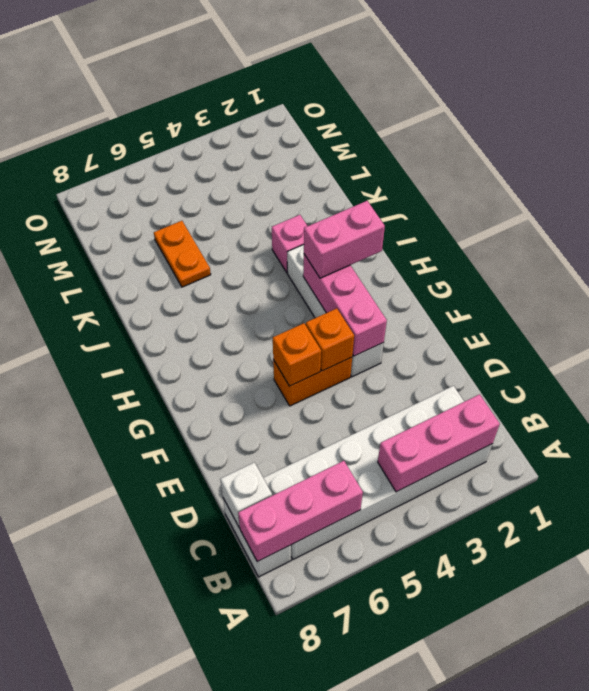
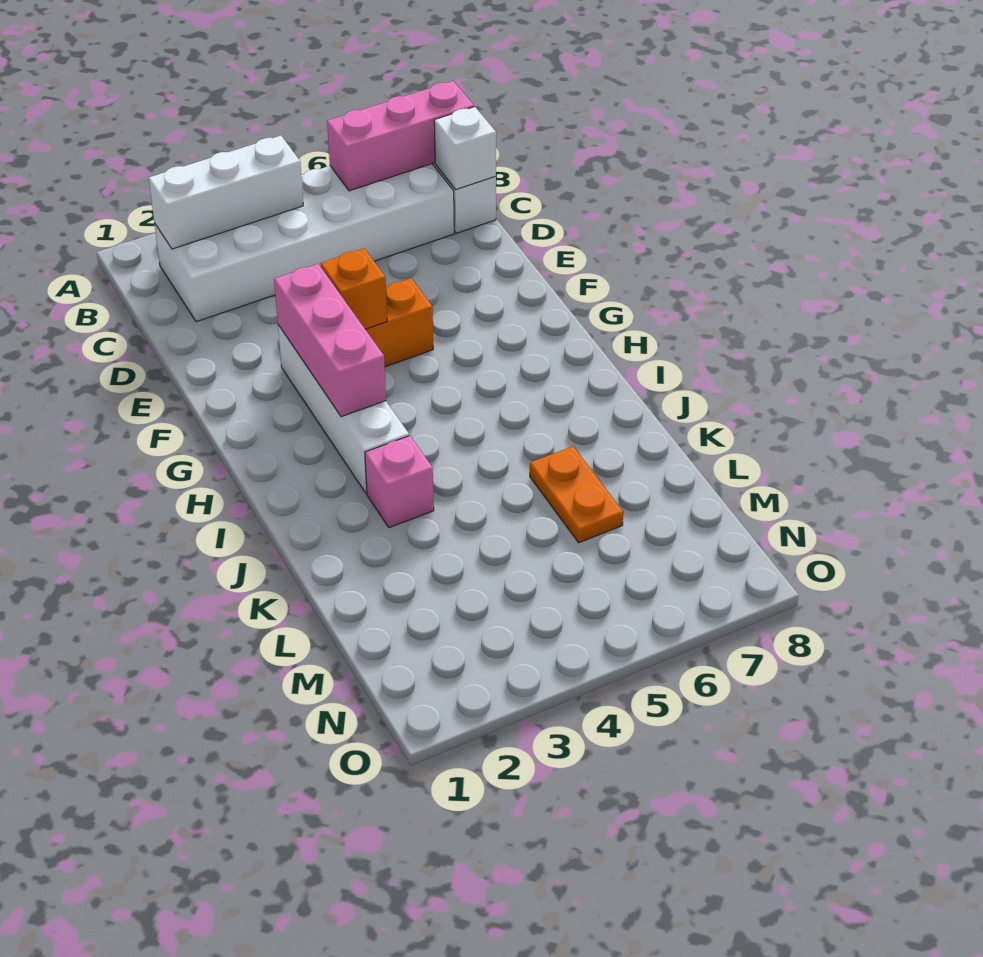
pink brick B2:B4 level 2 -> white brick B2:B4 level 2
orange brick F5 level 2 -> none
pink brick H2:H3 level 3 -> none

